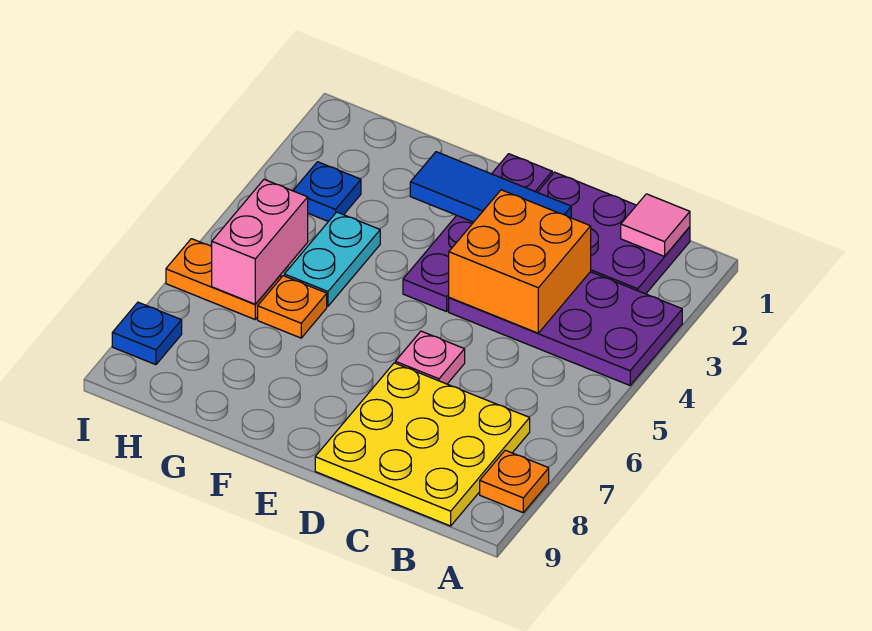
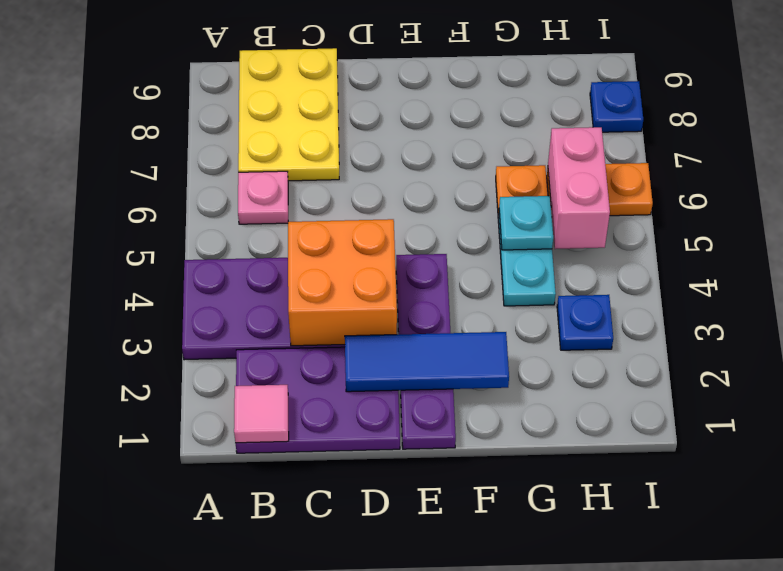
orange plate A8 level 1 -> none
yellow plate B7:D9 level 1 -> yellow plate B7:C9 level 1
pink plate D6 level 1 -> pink plate B6 level 1
none -> cyan plate G5 level 2

